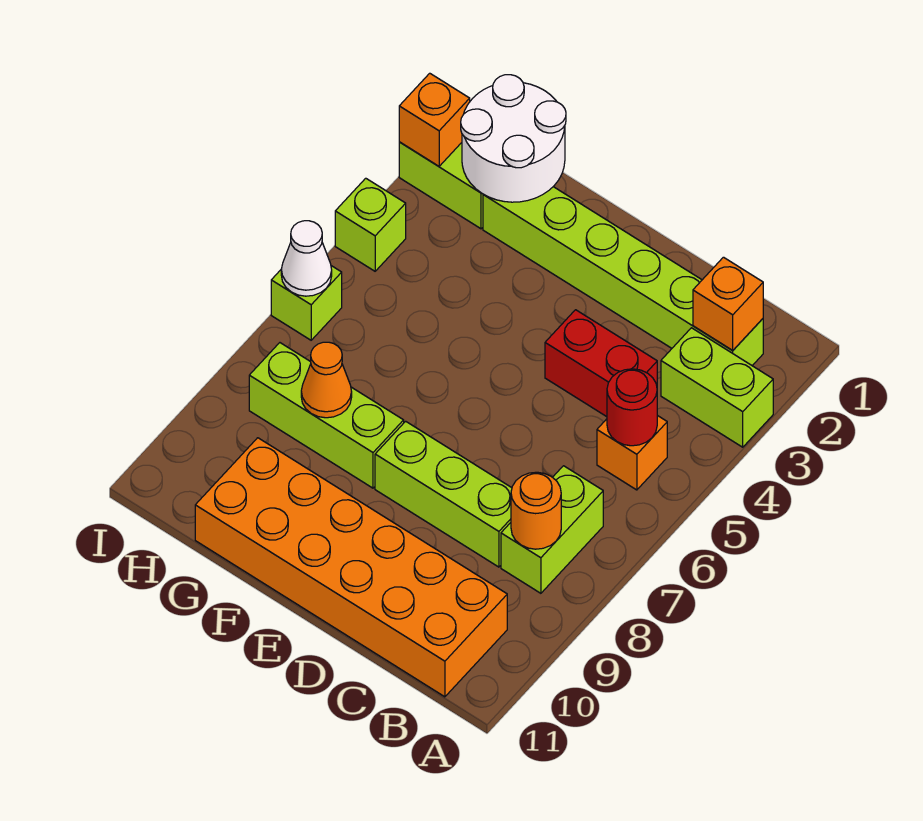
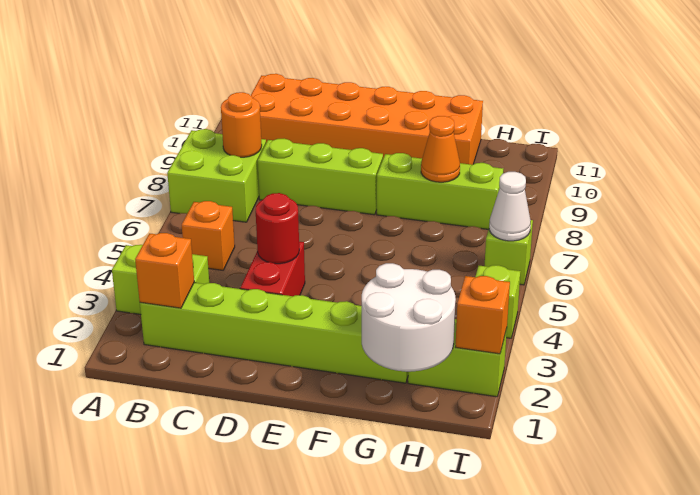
red round brick B5 level 2 -> red round brick D4 level 2
lime brick B7:B8 level 1 -> lime brick A7:B8 level 1
red brick C4:D4 level 1 -> red brick D3:D4 level 1

